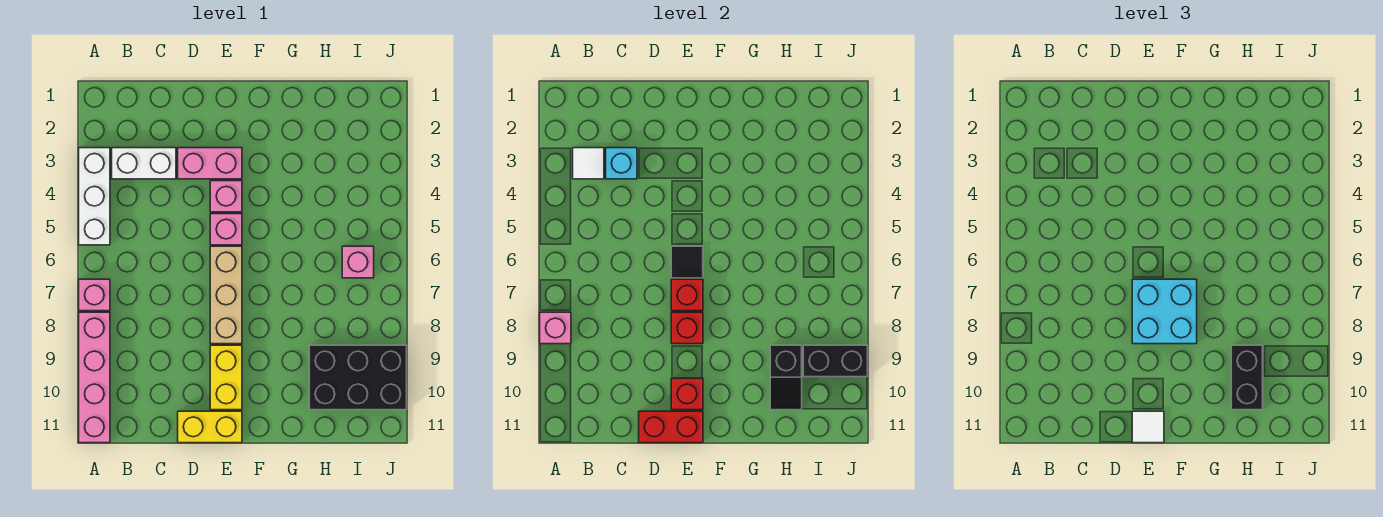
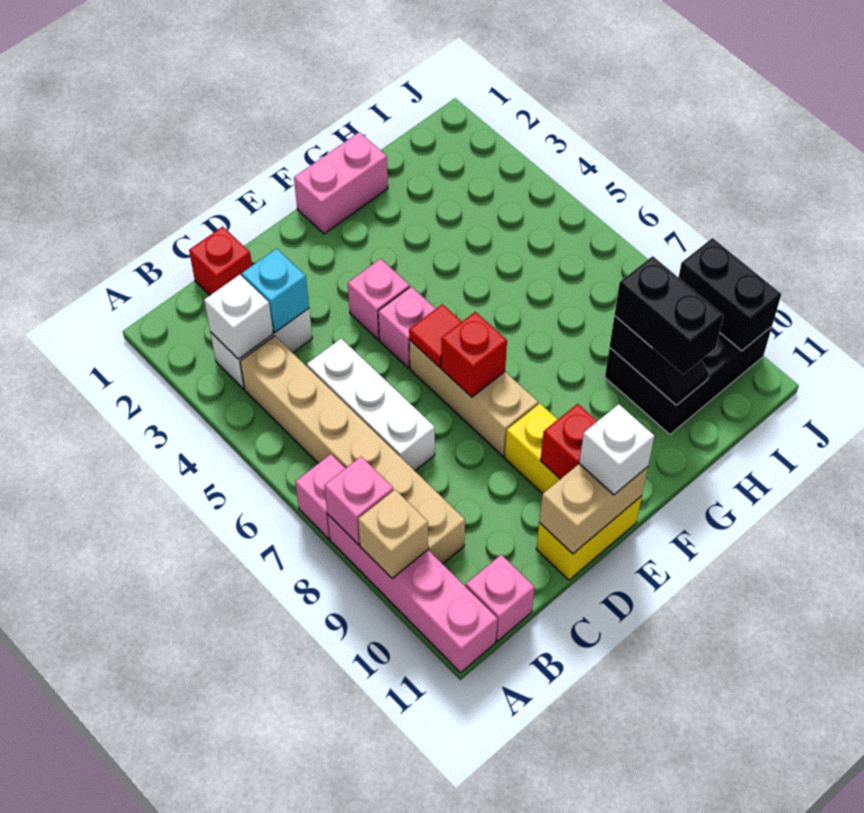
white brick A3:A5 level 1 -> white brick C5:C7 level 1
none -> tan brick A9 level 2
white tile B3 level 2 -> white brick B3 level 2
none -> tan brick B4:B9 level 1
pink brick D3:E3 level 1 -> pink brick F1:G1 level 1
red brick D11:E11 level 2 -> tan brick D11:E11 level 2
black tile E6 level 2 -> red tile E6 level 2
cyan brick E7:F8 level 3 -> none
red brick E8 level 2 -> red brick C1 level 1
white tile E11 level 3 -> white brick E11 level 3
pink brick I6 level 1 -> pink brick B11 level 1
black brick I9:J9 level 2 -> black brick J9:J10 level 2

